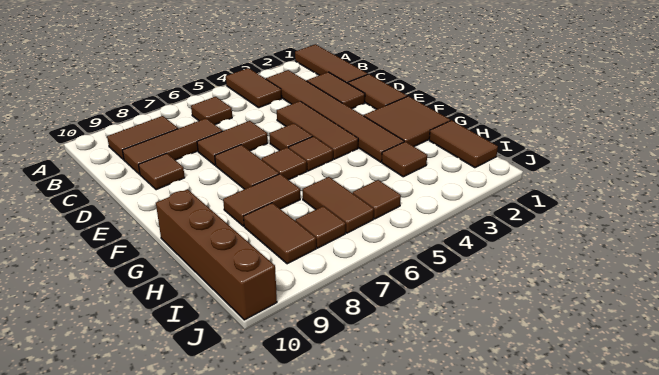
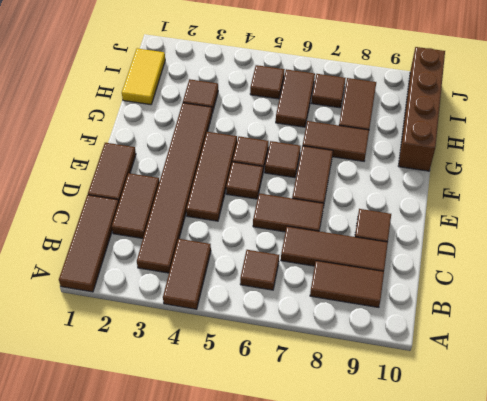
brown tile F1:G2 level 1 -> none
brown tile H1:I1 level 1 -> yellow tile H1:I1 level 1

